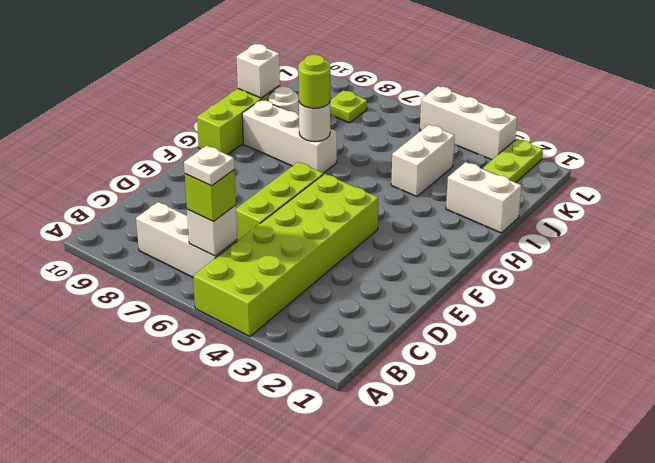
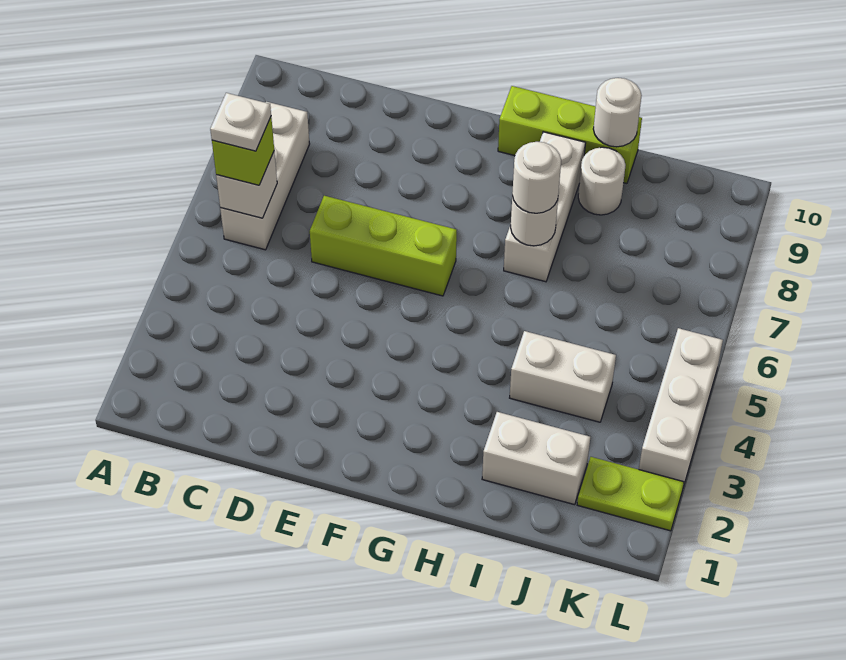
lime brick A4:F5 level 1 -> none
lime round brick H7 level 3 -> white round brick H7 level 3
white brick I1:I2 level 1 -> white brick I2:J2 level 1
white brick I10 level 2 -> white round brick I10 level 2
lime plate K8 level 1 -> none

